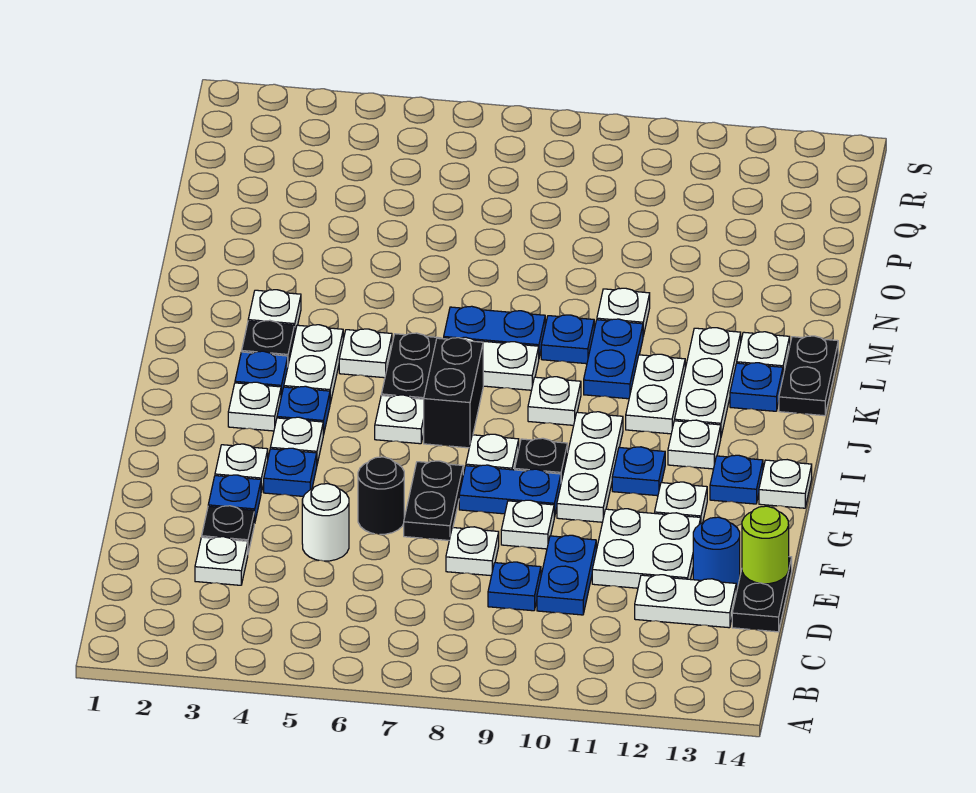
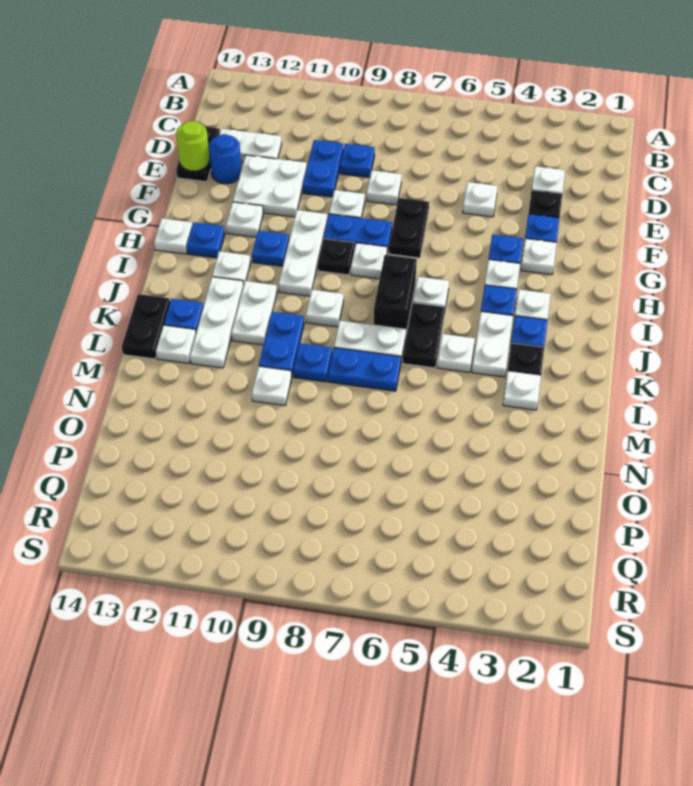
white round brick E5 level 1 -> white plate E5 level 1
black round brick F6 level 1 -> none

